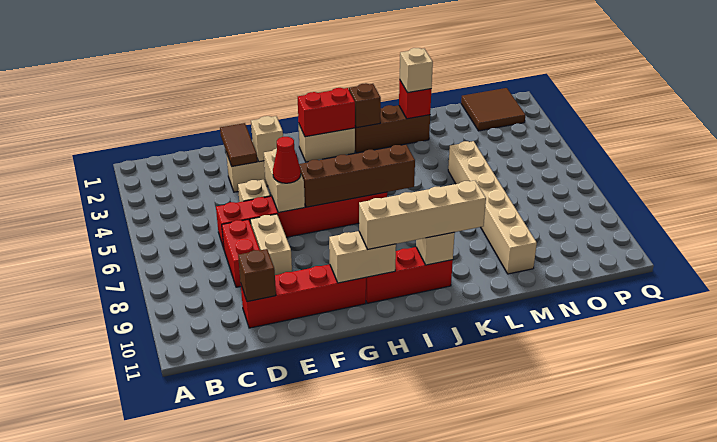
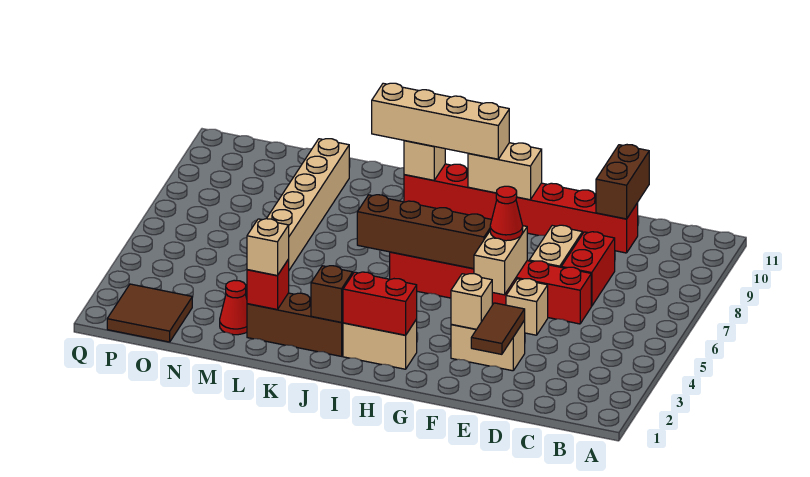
brown brick D10 level 2 -> brown brick D10:D11 level 2
none -> red cone M2 level 1

